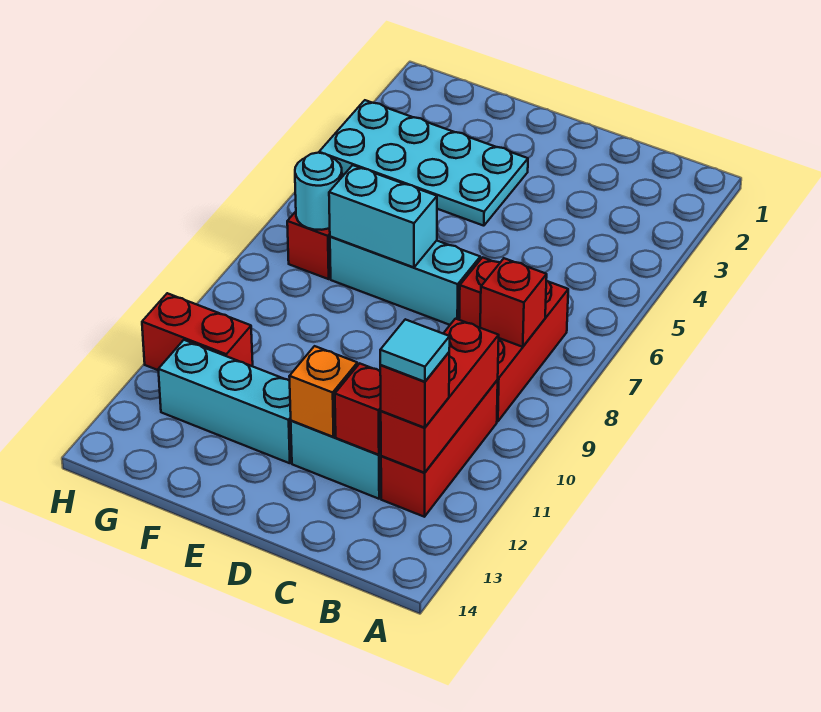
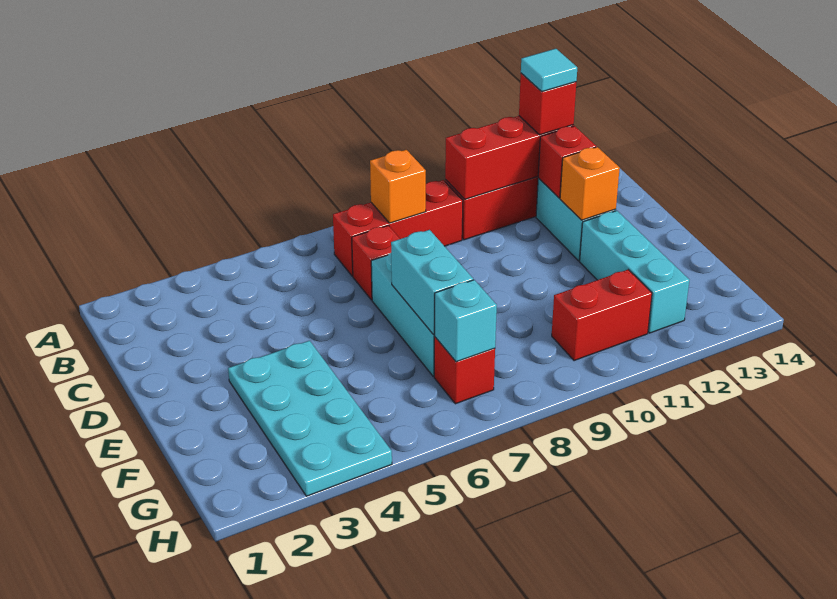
red brick B8 level 2 -> orange brick B8 level 2
cyan round brick G7 level 2 -> cyan brick G7 level 2
red brick G11:H11 level 1 -> red brick G10:G11 level 1

